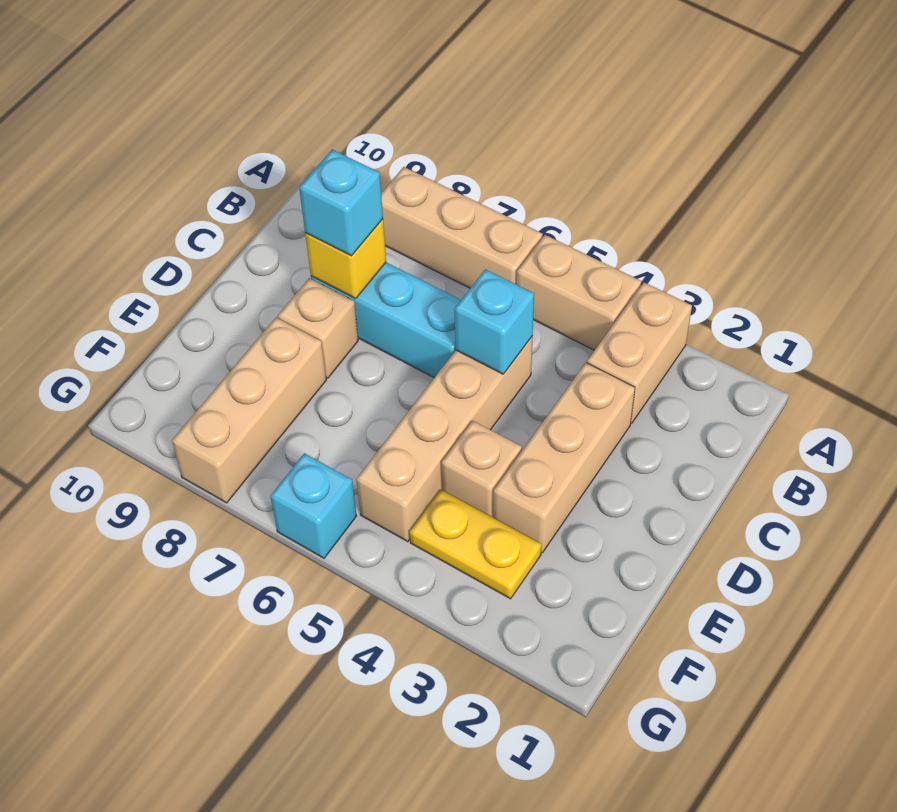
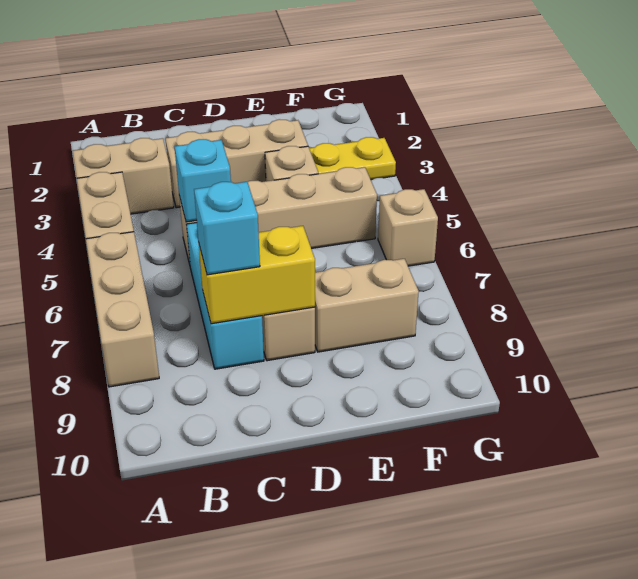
yellow brick C8 level 2 -> yellow brick C8:D8 level 2
tan brick E8:G8 level 1 -> tan brick E8:F8 level 1
yellow plate F3:F4 level 1 -> yellow plate F3:G3 level 1
cyan brick G6 level 1 -> tan brick G6 level 1

